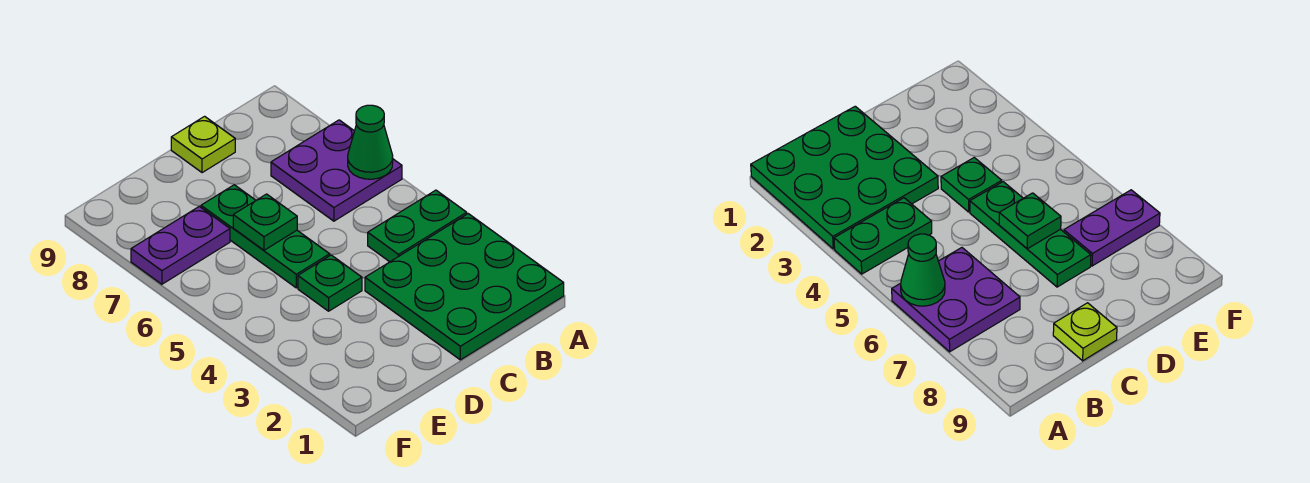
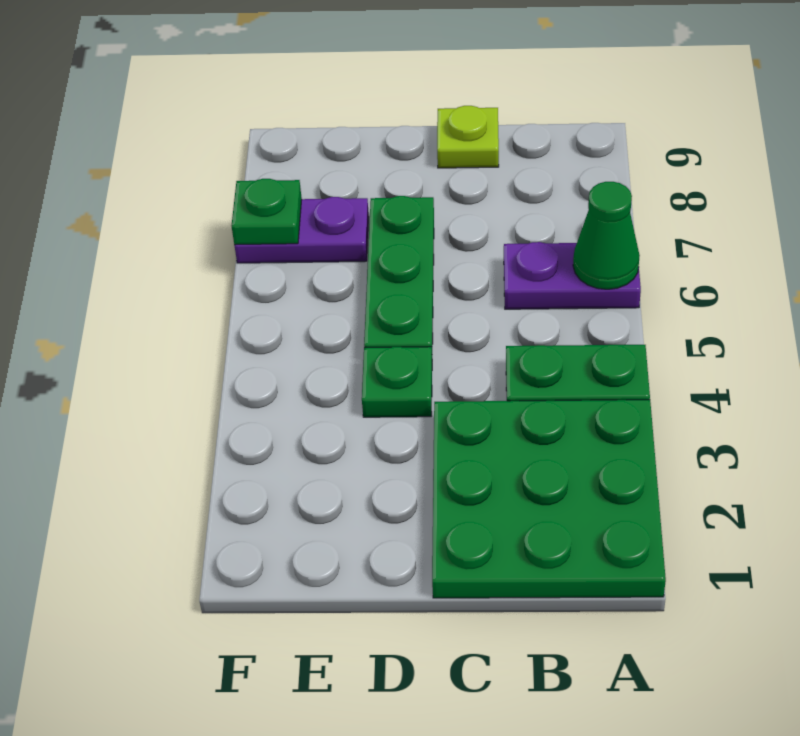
purple plate A6:B7 level 1 -> purple plate A6:B6 level 1
green plate D6 level 2 -> green plate F7 level 2

